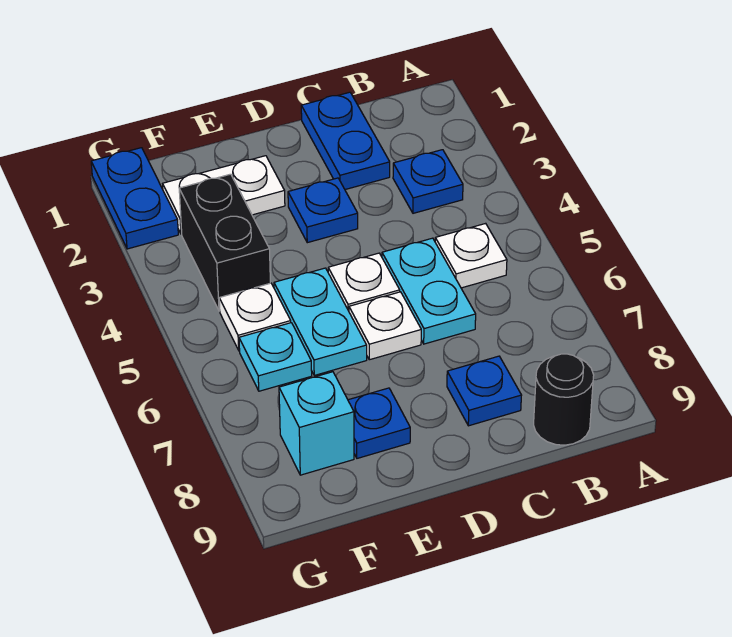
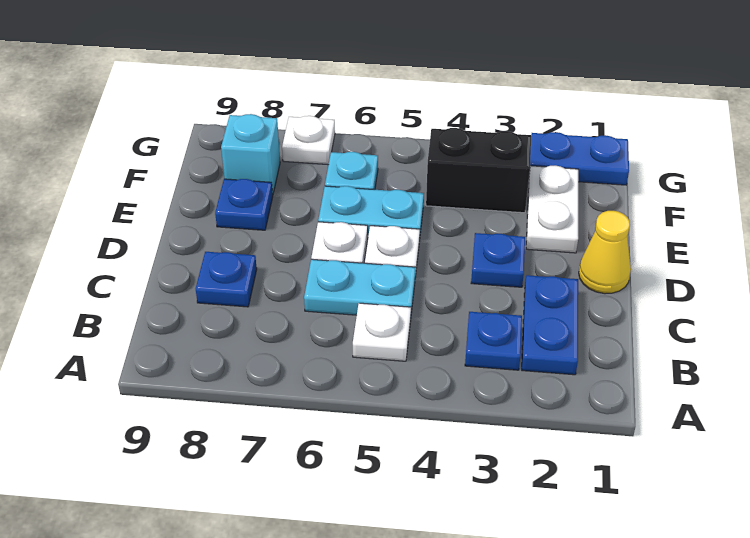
black round brick B9 level 1 -> none
blue plate C1:C2 level 1 -> blue plate B2:C2 level 1
none -> yellow cone D1 level 1
white plate F5 level 1 -> white plate G7 level 1

